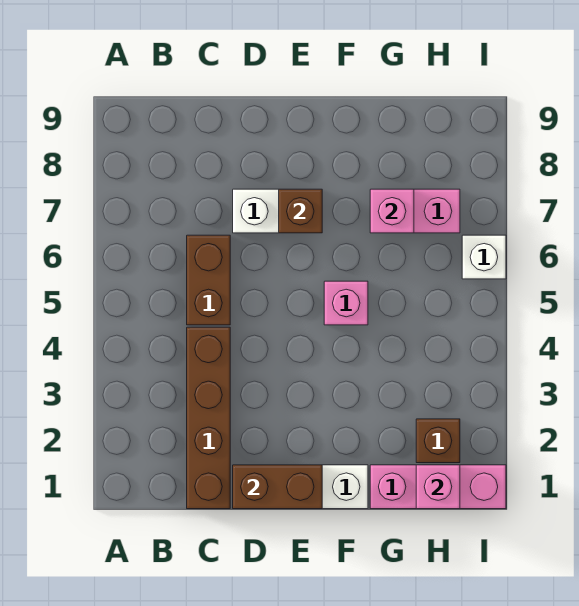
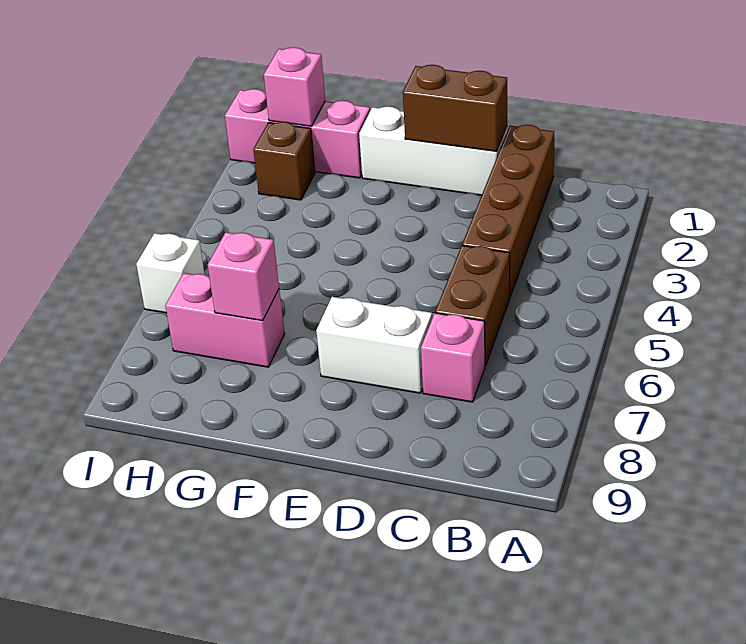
brown brick E7 level 2 -> none
pink brick F5 level 1 -> pink brick C7 level 1

